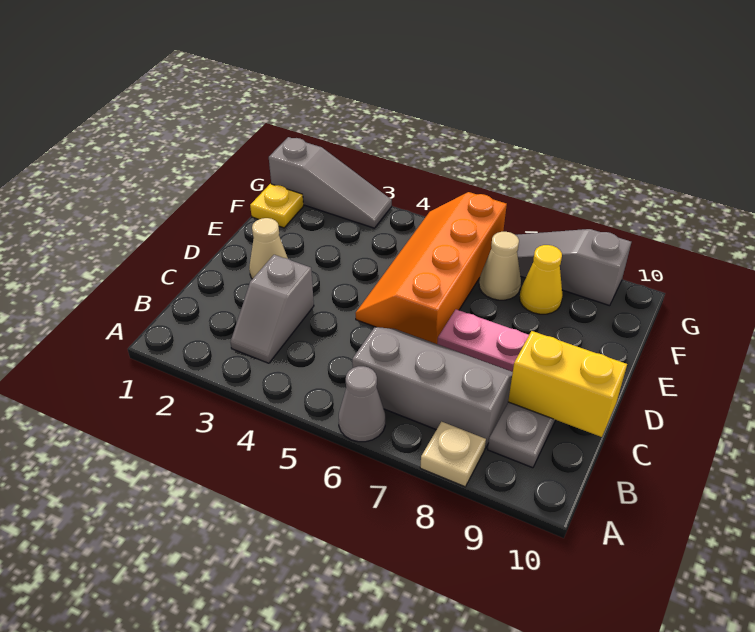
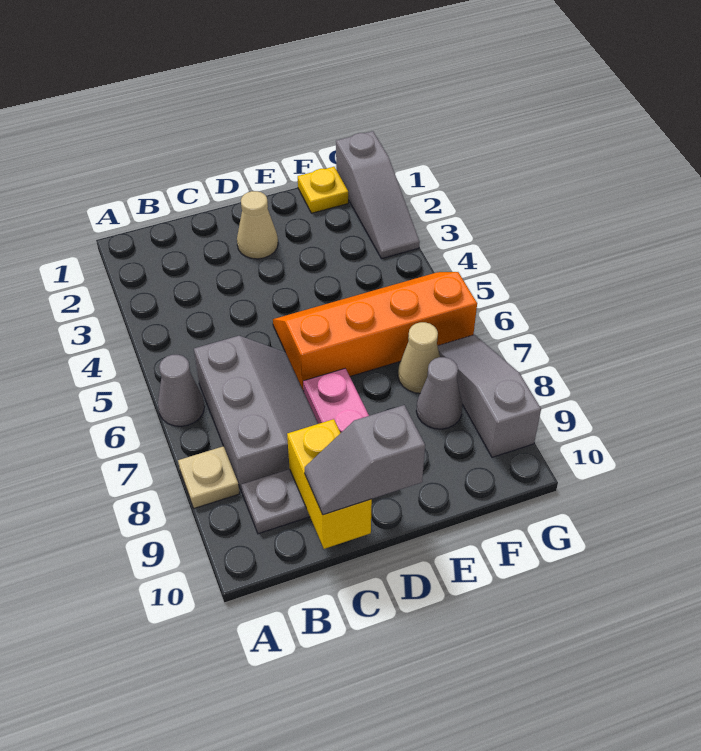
grey slope B3:C3 level 1 top C -> grey slope C10:D10 level 3 top D
yellow cone F8 level 1 -> grey cone F8 level 1

